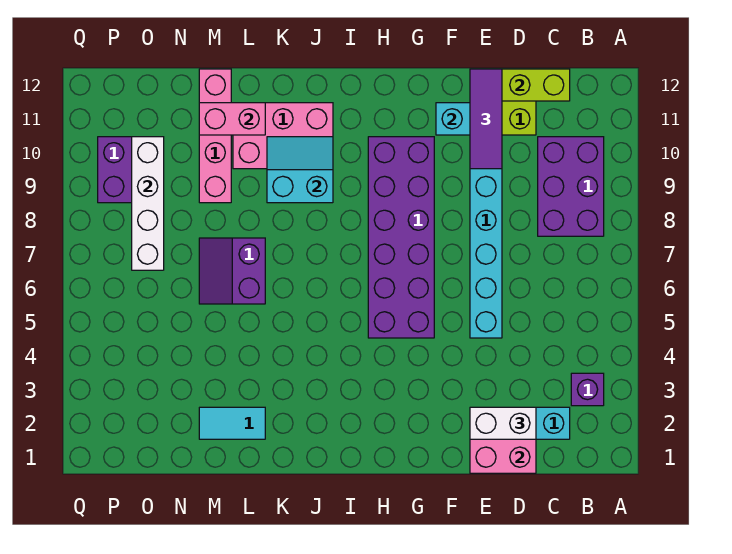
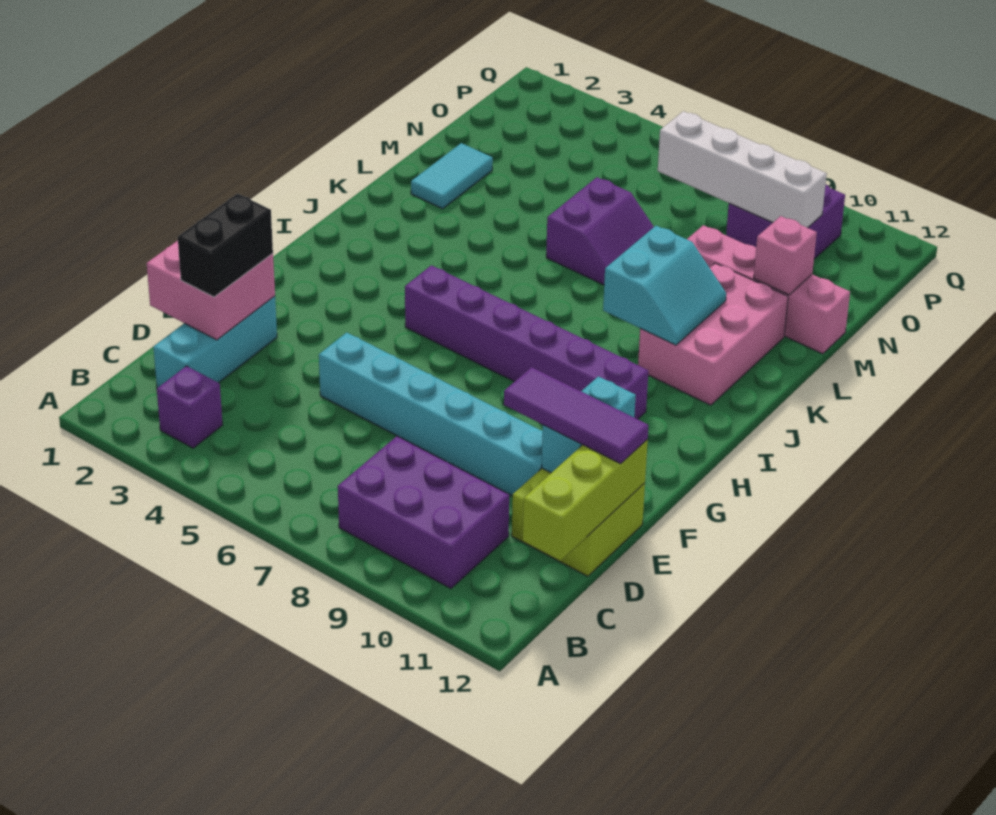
white brick D2:E2 level 3 -> black brick D2:E2 level 3
purple brick G5:H10 level 1 -> purple brick H5:H10 level 1
purple slope L6:M7 level 1 top L -> purple slope L6:M7 level 1 top 6
pink brick L11:M11 level 2 -> pink brick M11 level 2

